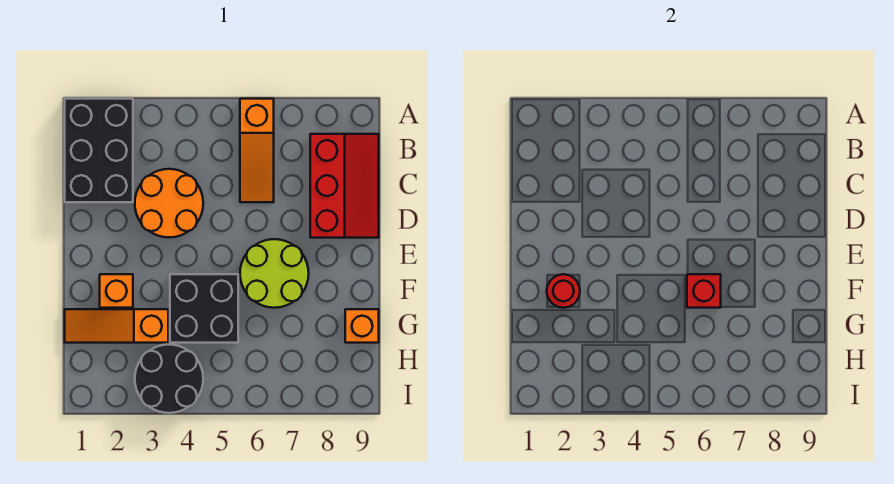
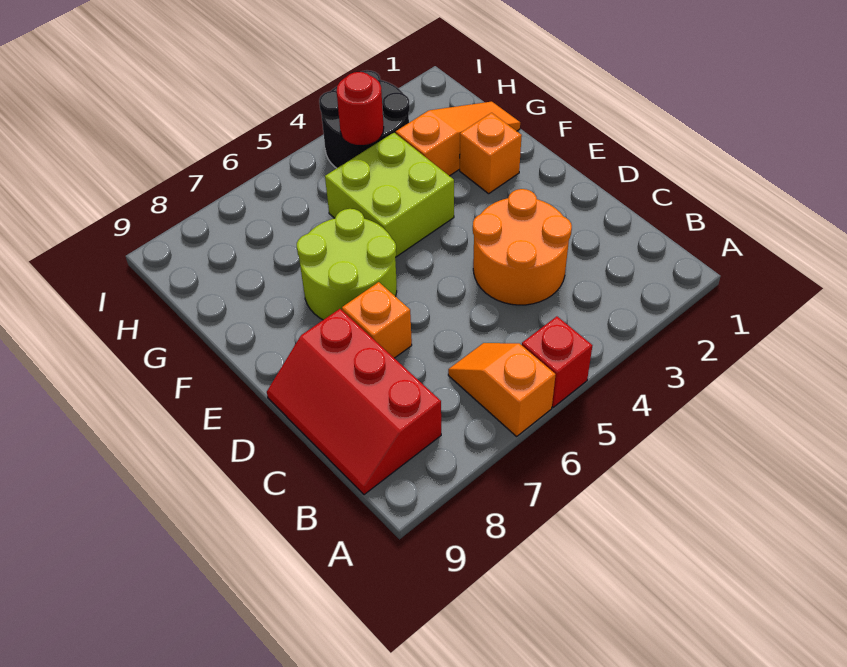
black brick A1:C2 level 1 -> none
orange slope A6:C6 level 1 top A -> orange slope A6:B6 level 1 top A
red round brick F2 level 2 -> red round brick H4 level 2
black brick F4:G5 level 1 -> lime brick F4:G5 level 1
red brick F6 level 2 -> red brick A5 level 1
orange brick G9 level 1 -> orange brick D7 level 1

